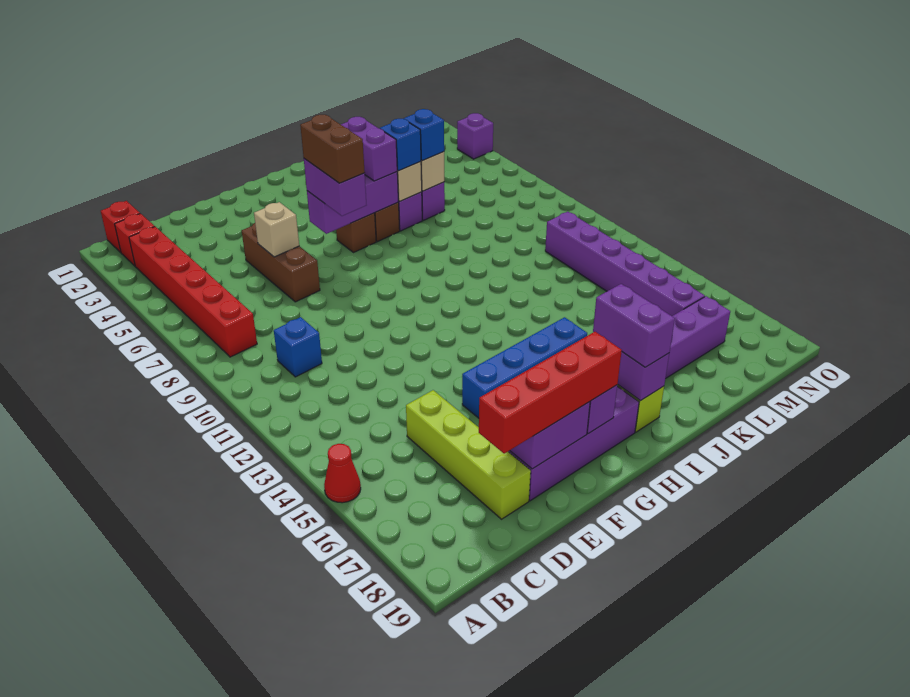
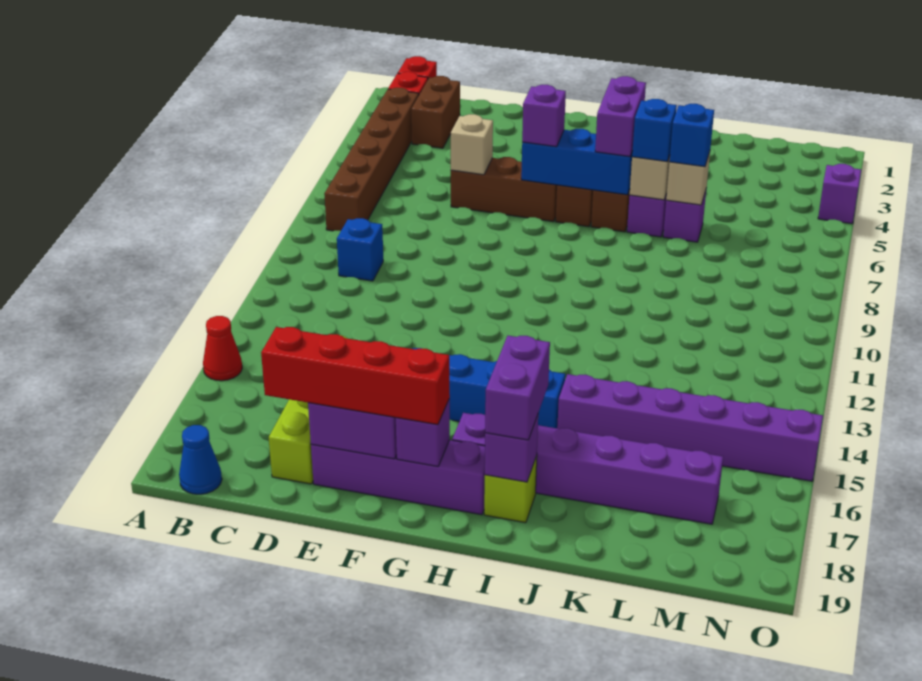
red brick B3:B8 level 1 -> brown brick B3:B8 level 1
none -> blue cone B19 level 1
brown brick E5:E7 level 1 -> brown brick E6:G6 level 1
purple brick G6:I6 level 2 -> blue brick G6:I6 level 2
purple brick G6:G7 level 3 -> purple brick G6 level 3
brown brick G6:G7 level 4 -> brown brick C2:C3 level 1
purple brick M11:M16 level 1 -> purple brick J15:O15 level 1

